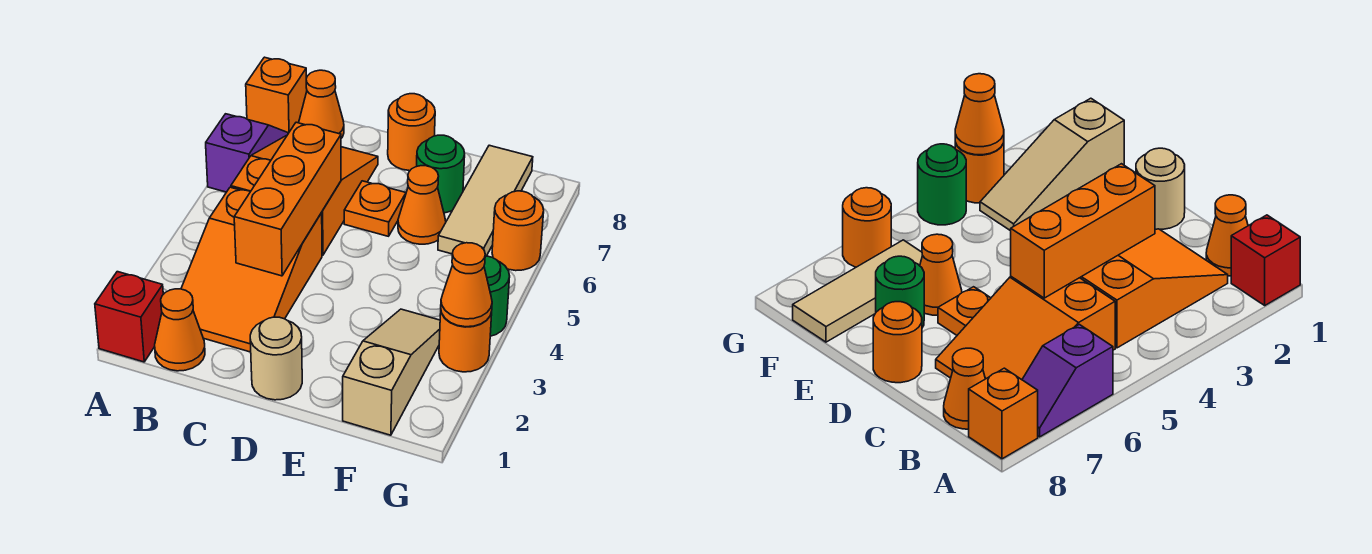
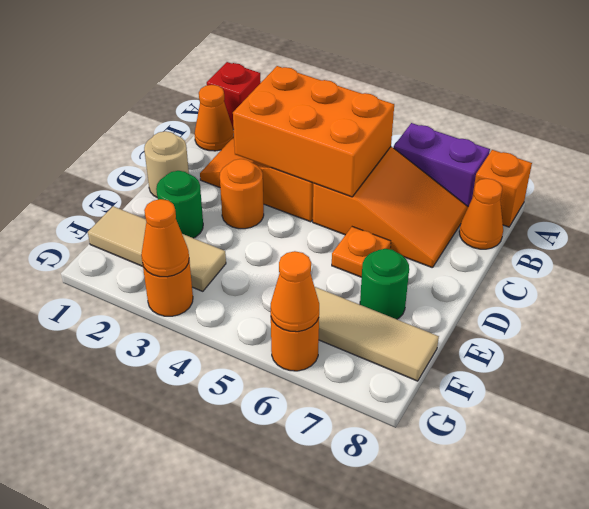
purple slope A6:A7 level 1 top 6 -> purple brick A6:A7 level 1
orange brick C3:C5 level 2 -> orange brick B3:C5 level 2
orange round brick D8 level 1 -> orange round brick D3 level 1
orange cone E6 level 1 -> orange cone G6 level 2
tan slope F1:F3 level 1 top 1 -> tan tile F1:F3 level 1
green round brick G4 level 1 -> green round brick E2 level 1

